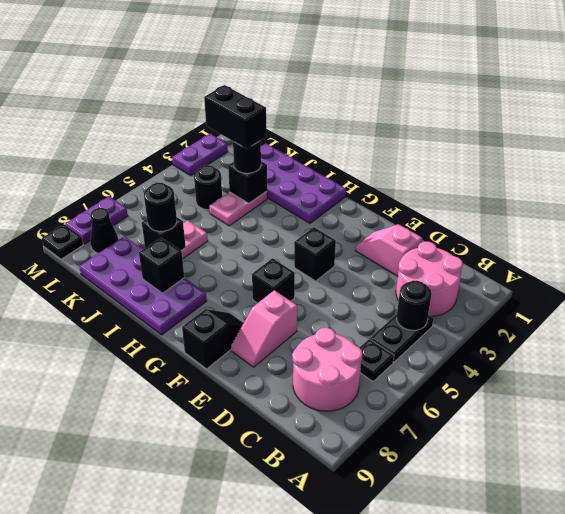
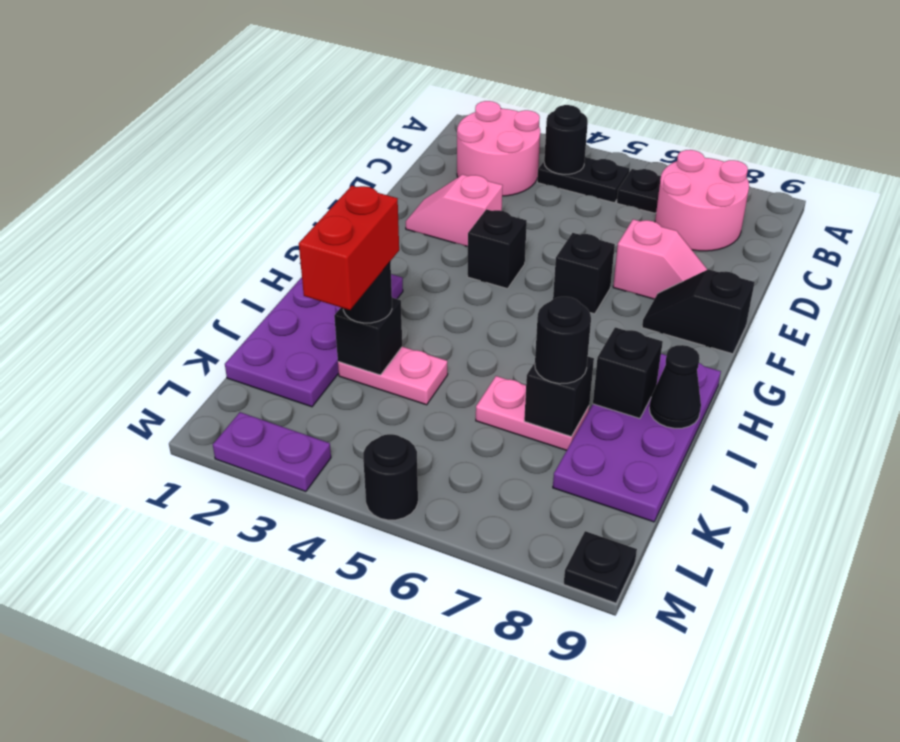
pink slope D2:E2 level 1 top D -> pink slope E2:E3 level 1 top 3
black brick J3:K3 level 4 -> red brick J3:K3 level 4
black round brick K4 level 1 -> black round brick M5 level 1
black cone L8 level 1 -> black cone I9 level 2
purple plate M7:M8 level 1 -> none

